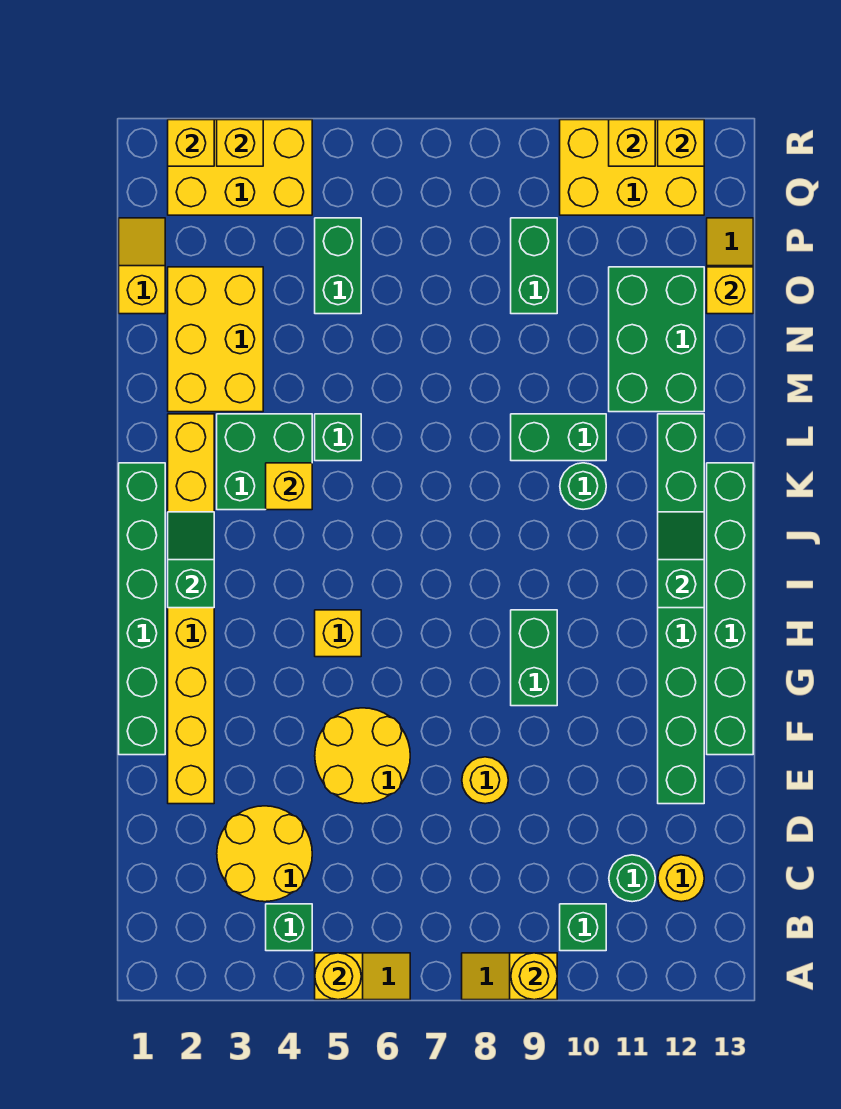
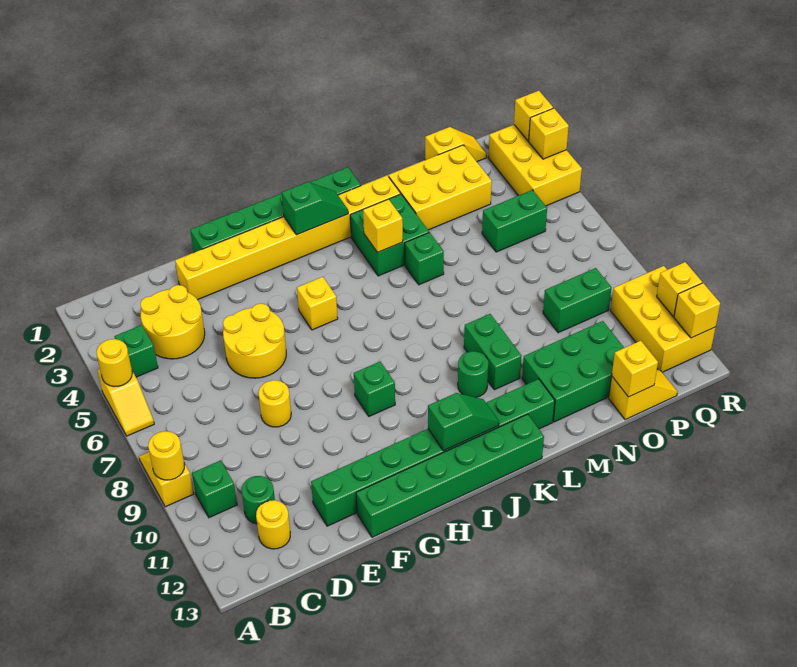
green brick G9:H9 level 1 -> green brick H9 level 1

